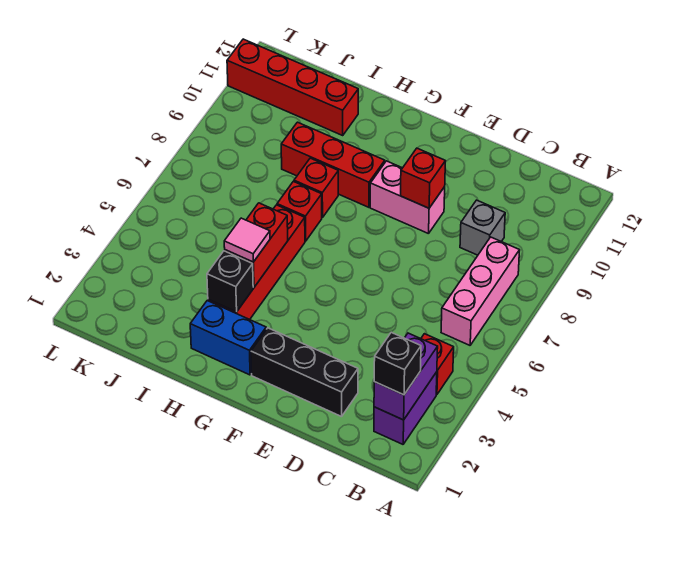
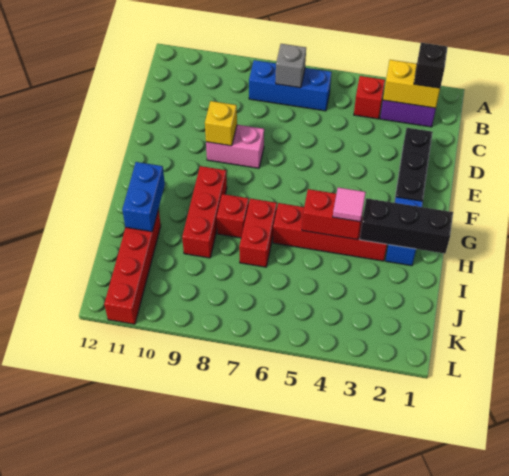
purple brick B2:B3 level 2 -> yellow brick B2:B3 level 2
pink brick B6:B8 level 1 -> blue brick B6:B8 level 1
grey brick C9 level 1 -> grey brick B7 level 2
pink brick E9:F9 level 1 -> pink brick E8:E9 level 1
red brick E9 level 2 -> yellow brick E9 level 2
black brick H3 level 2 -> black brick H1:H3 level 2
red brick H7 level 1 -> red brick H7:I7 level 1
none -> blue brick H11:I11 level 2

